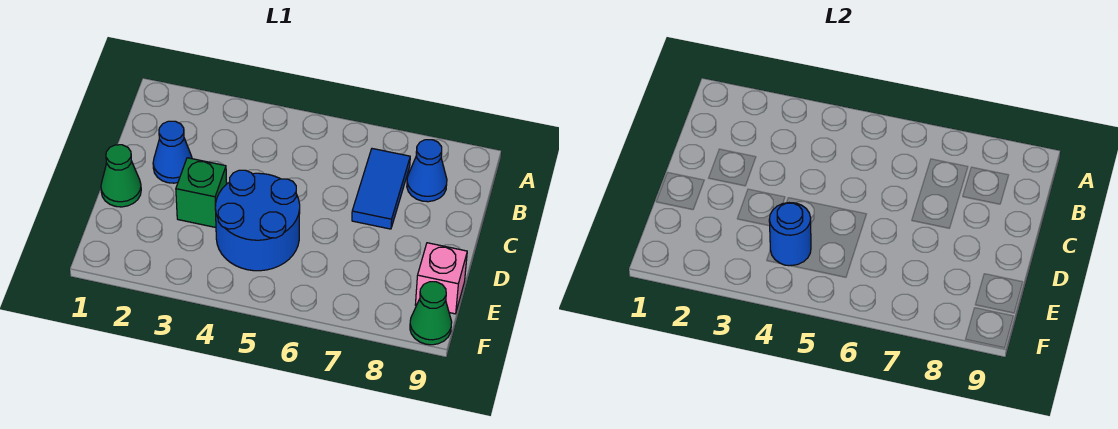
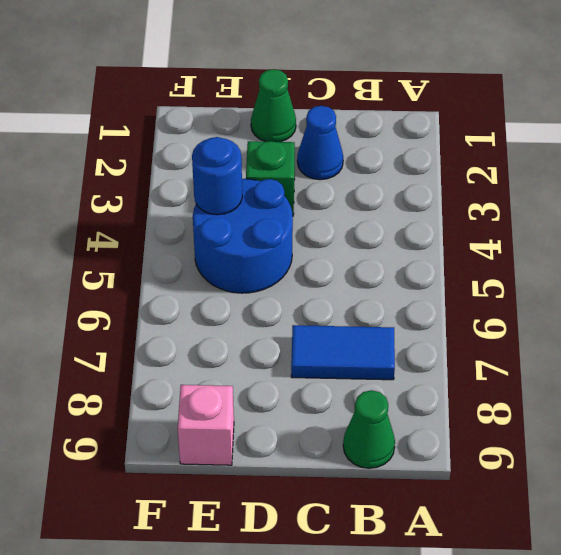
blue cone B8 level 1 -> none
green cone F9 level 1 -> green cone B9 level 1

